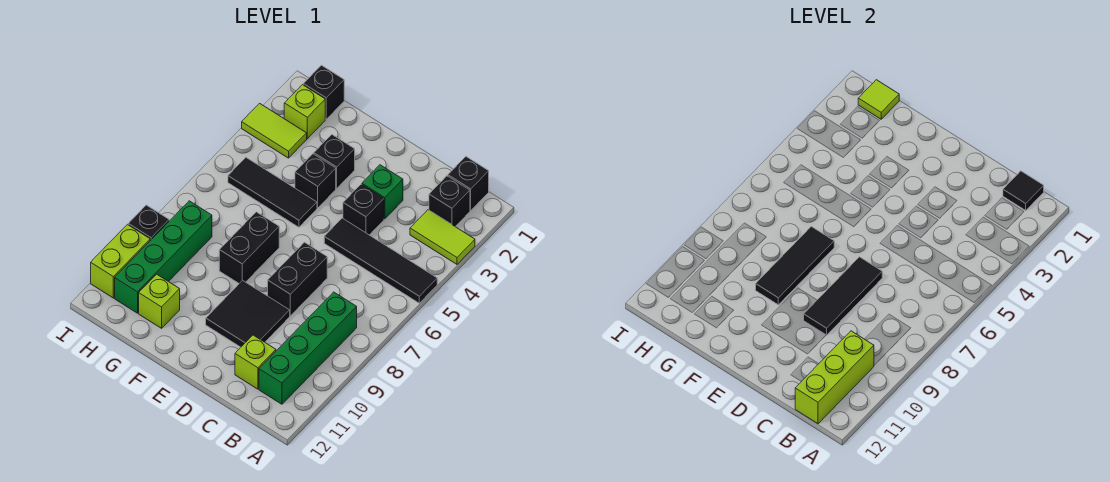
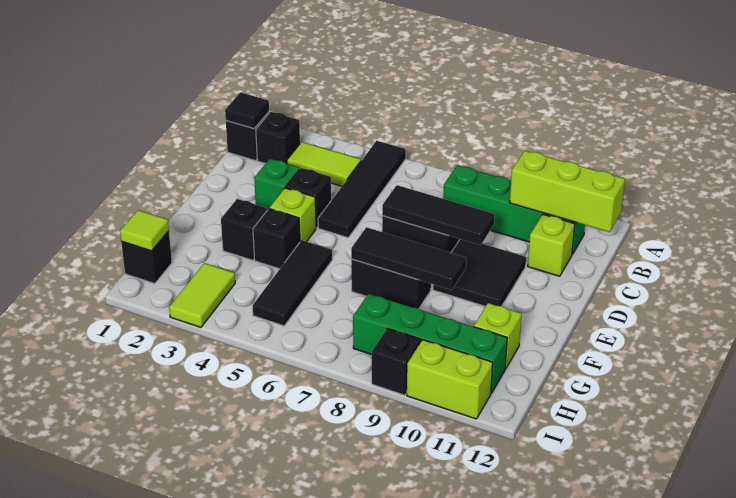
lime tile A3:B3 level 1 -> lime tile B3:B4 level 1
lime brick H2 level 1 -> lime brick E4 level 1

